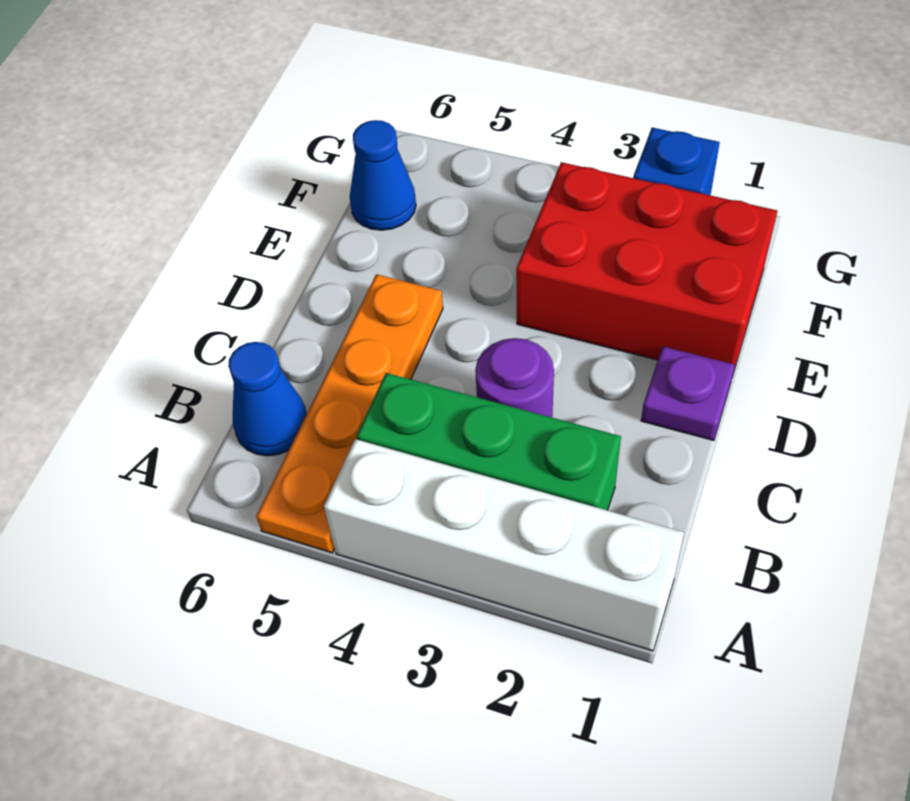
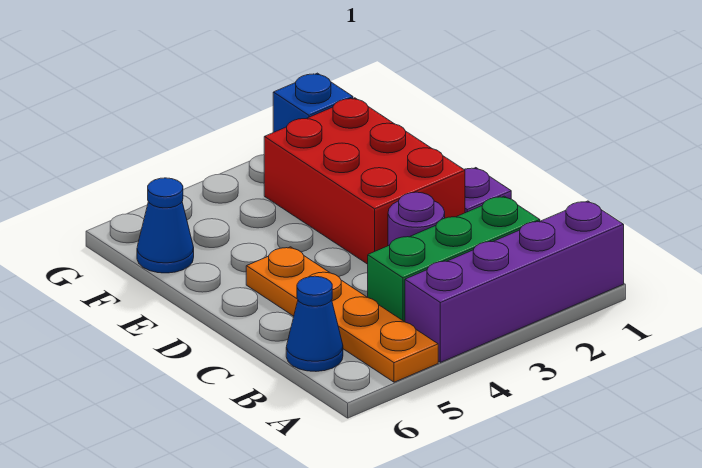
white brick A1:A4 level 1 -> purple brick A1:A4 level 1
red brick E1:F3 level 1 -> red brick D2:F3 level 1

